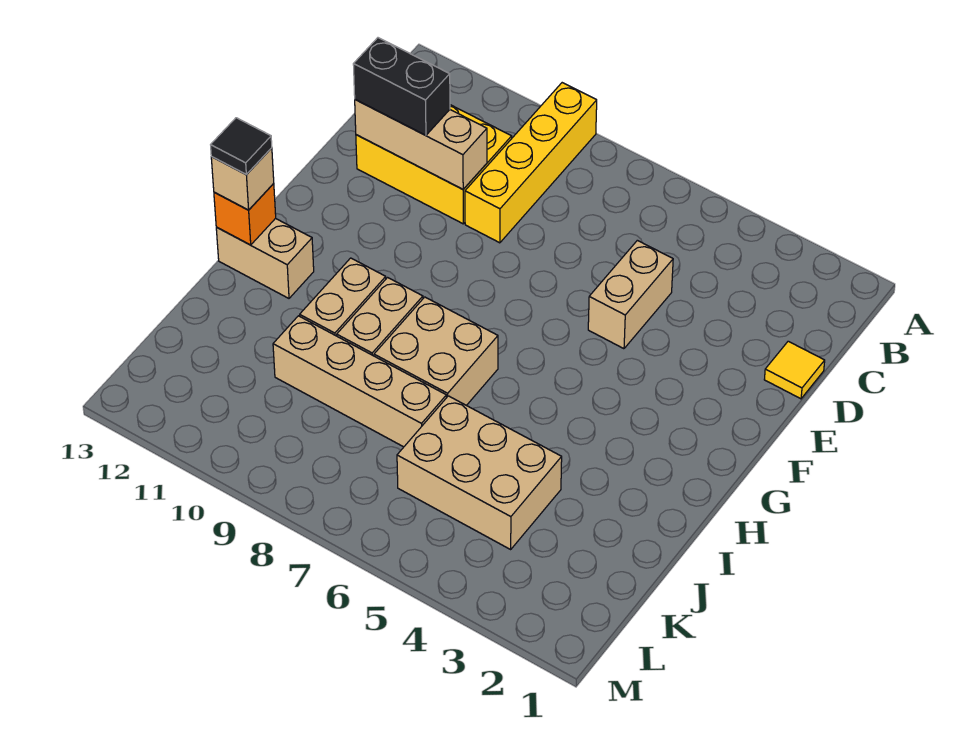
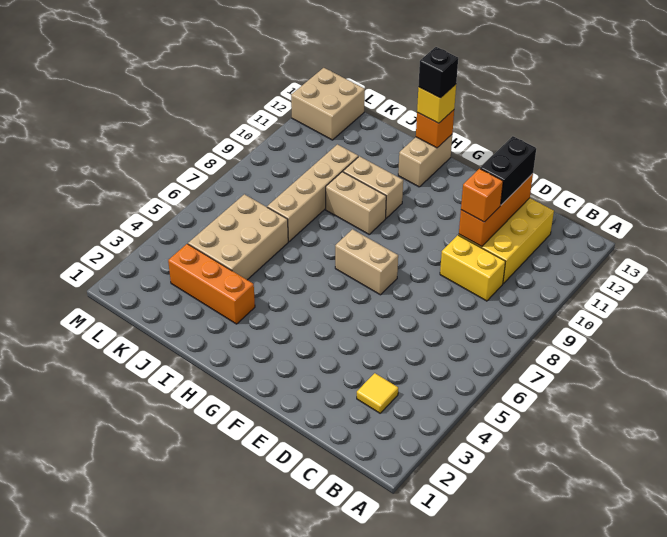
yellow brick A9:D9 level 1 -> yellow brick C9:D9 level 1
yellow tile D1 level 1 -> yellow tile C3 level 1
tan brick D5:E5 level 1 -> tan brick F7:G7 level 1
tan brick D10:D12 level 2 -> orange brick D10:D12 level 2
none -> orange brick D10 level 3
tan brick H7:I8 level 1 -> tan brick L12:M13 level 1
tan brick H13 level 3 -> yellow brick H13 level 3
black tile H13 level 4 -> black brick H13 level 4
none -> orange brick I3:K3 level 1

